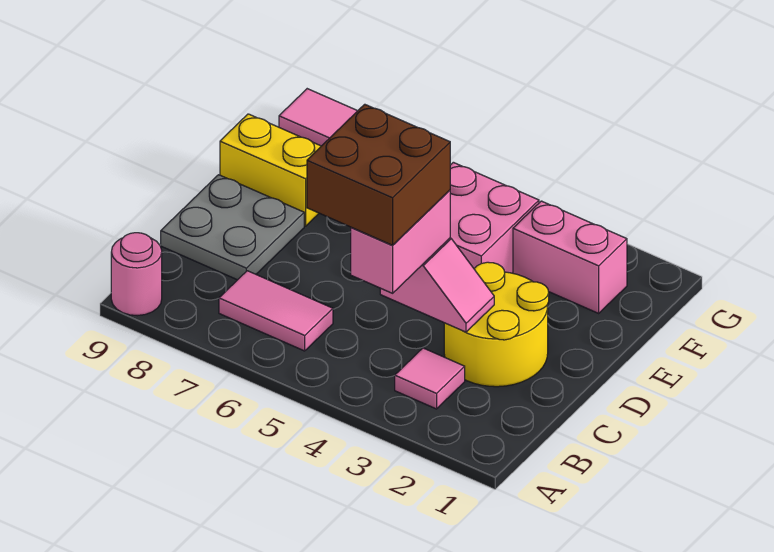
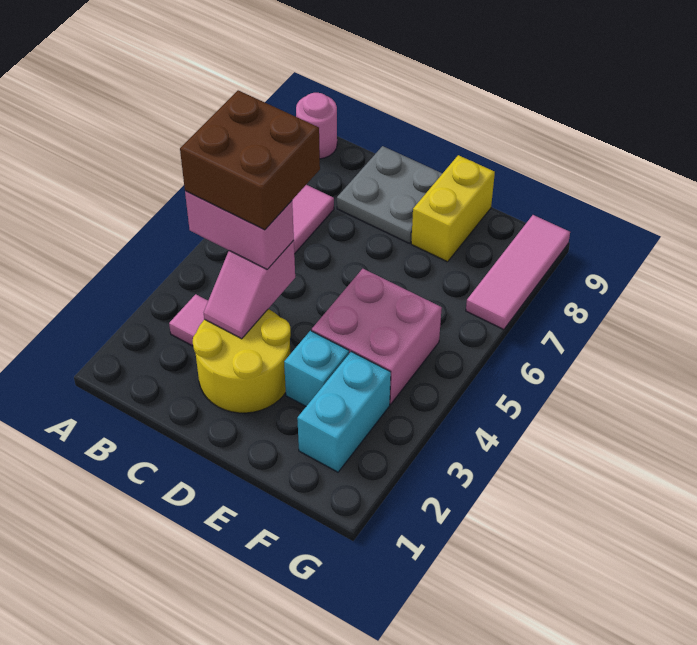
none -> cyan brick E3 level 1
pink brick F2:F3 level 1 -> cyan brick F2:F3 level 1

